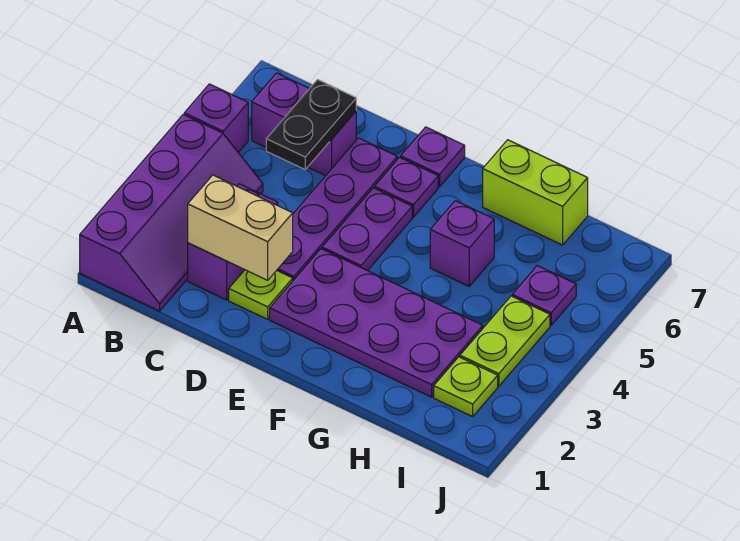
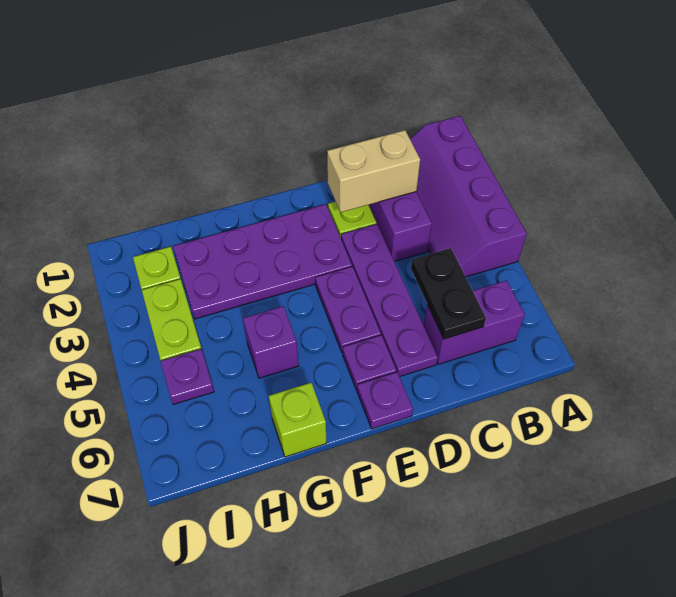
purple brick A5 level 1 -> none
lime brick G7:H7 level 1 -> lime brick G7 level 1

